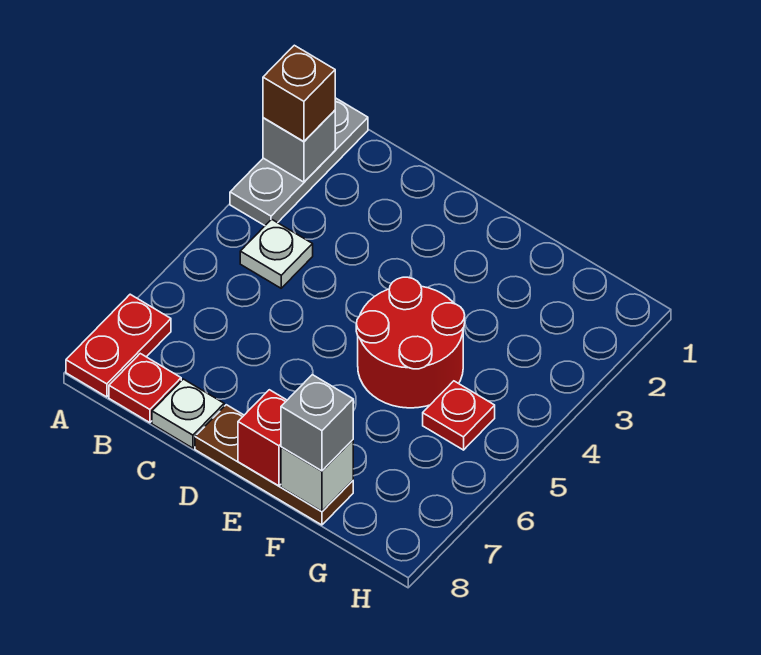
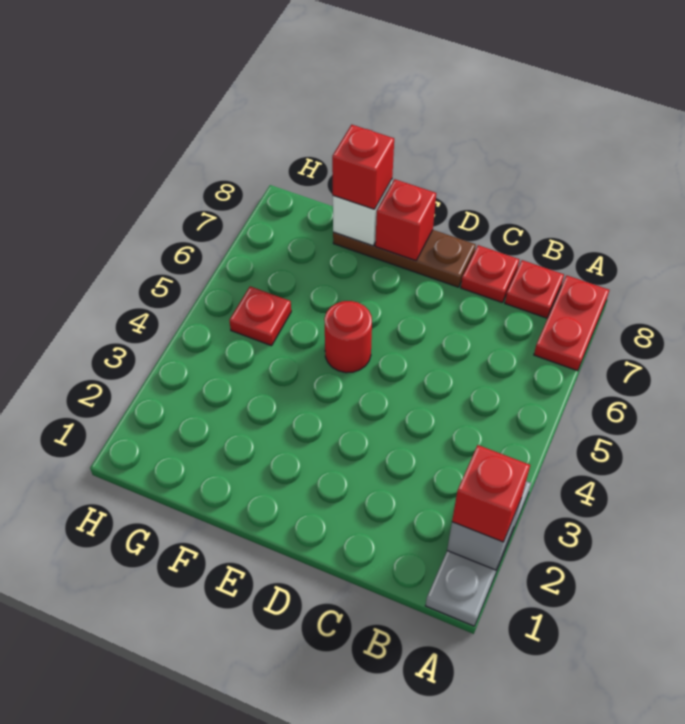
brown brick A2 level 3 -> red brick A2 level 3
white plate B4 level 1 -> none
white plate C8 level 1 -> red plate C8 level 1
red round brick E4:F5 level 1 -> red round brick E5 level 1
grey brick F8 level 3 -> red brick F8 level 3

